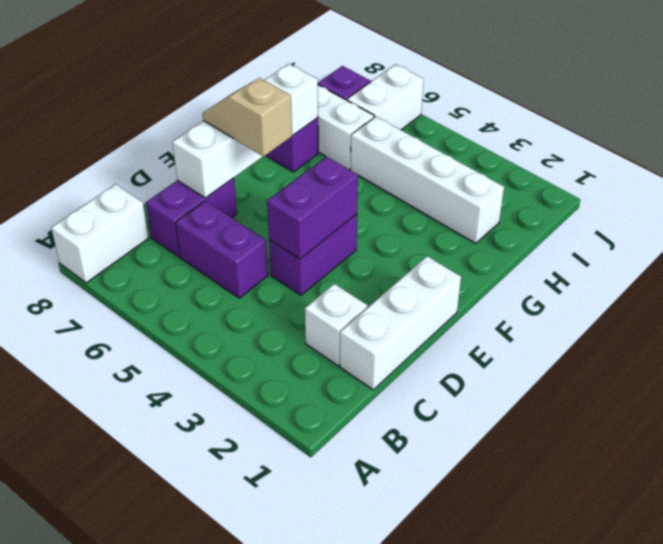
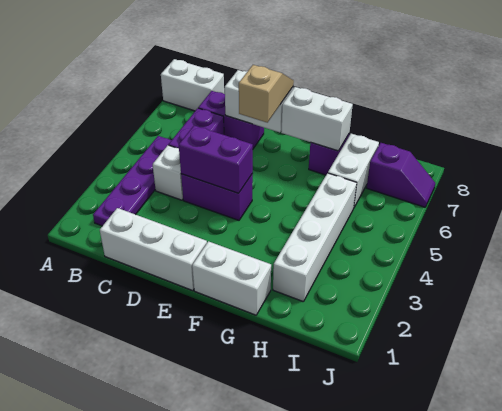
none -> purple plate B2:B5 level 1
white brick C2 level 1 -> white brick C4 level 1
white brick I6:J6 level 1 -> white brick F1:G1 level 1

